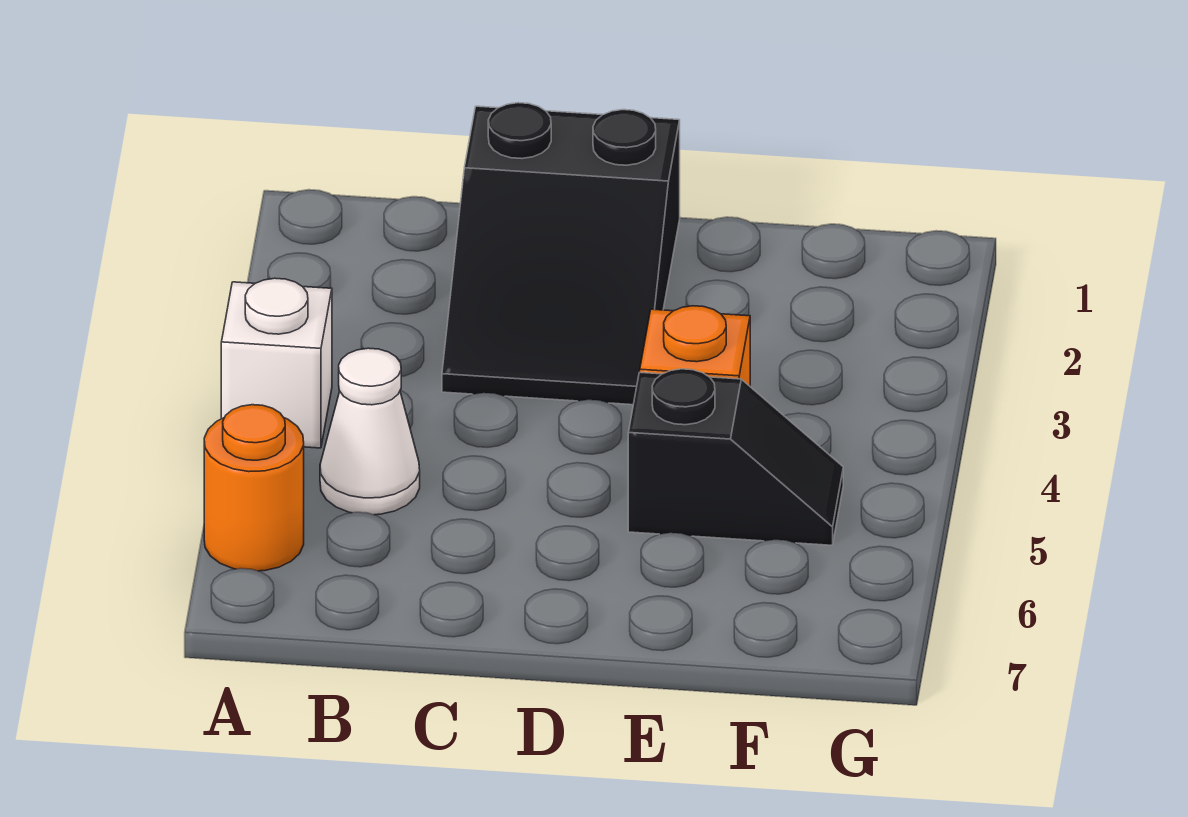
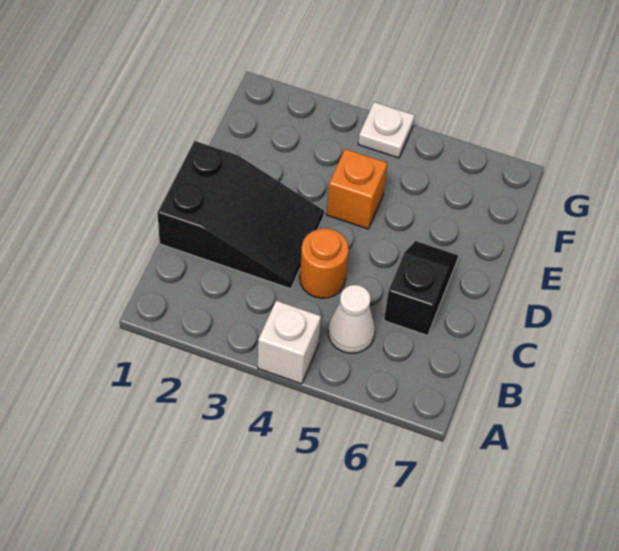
orange round brick A6 level 1 -> orange round brick C4 level 1
black slope E5:F5 level 1 top E -> black slope C6:D6 level 1 top C
none -> white plate G4 level 1

